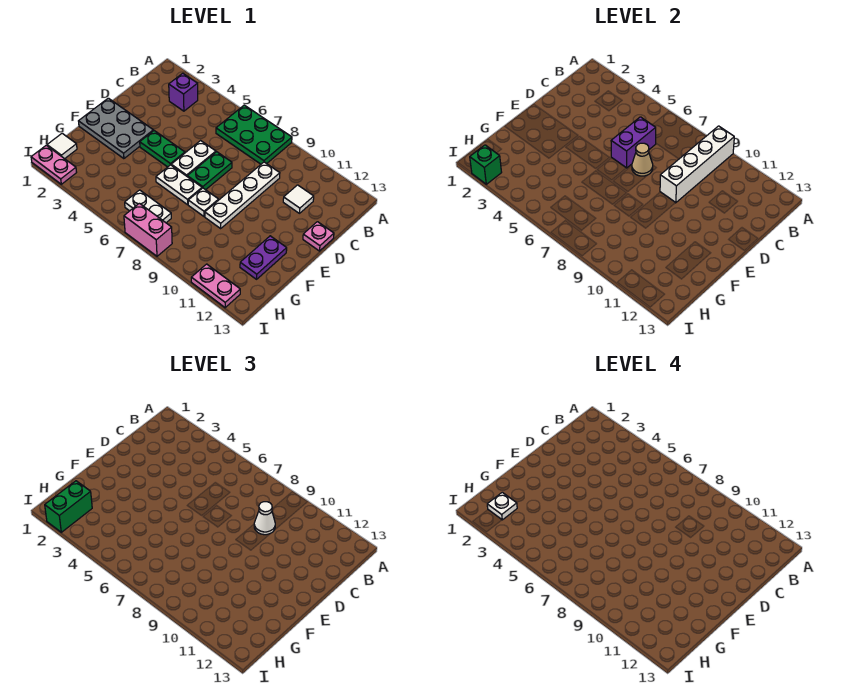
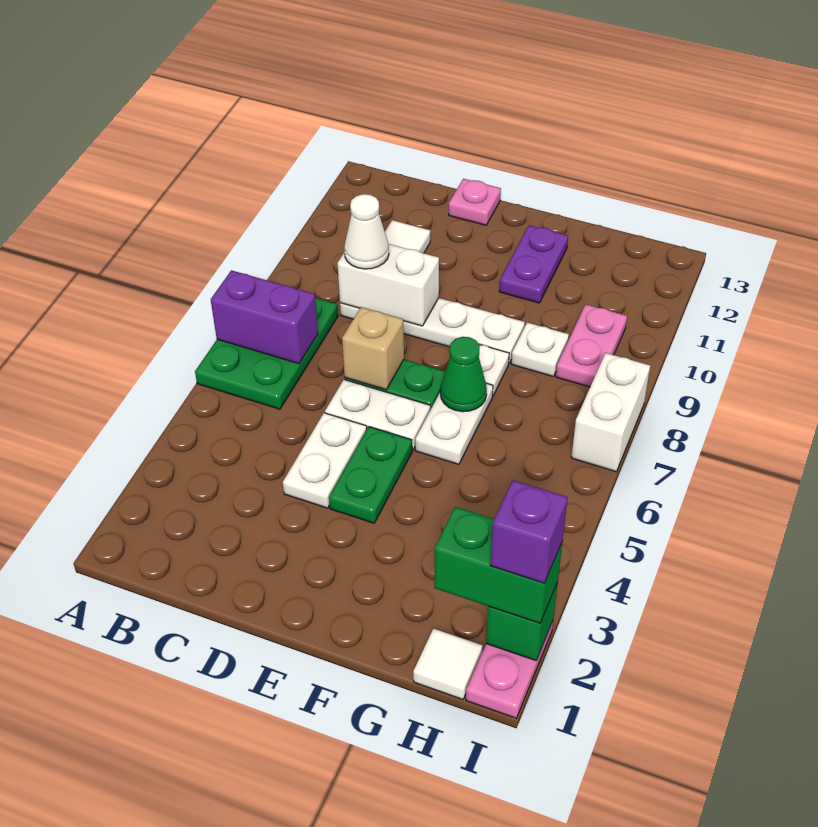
white brick A9:D9 level 2 -> white brick C9:D9 level 2
purple brick B3 level 1 -> purple brick I2 level 4
purple brick C6:D6 level 2 -> purple brick A7:B7 level 2
tan cone D7 level 2 -> tan brick D7 level 2
grey plate E1:F3 level 1 -> none
none -> green cone F7 level 2
purple plate F12:G12 level 1 -> purple plate F11:F12 level 1
white plate H2 level 4 -> white plate G9 level 1
white plate H6:H7 level 1 -> white plate D4:D5 level 1
pink brick I7:I8 level 1 -> white brick I7:I8 level 1
pink plate I11:I12 level 1 -> pink plate H9:H10 level 1

